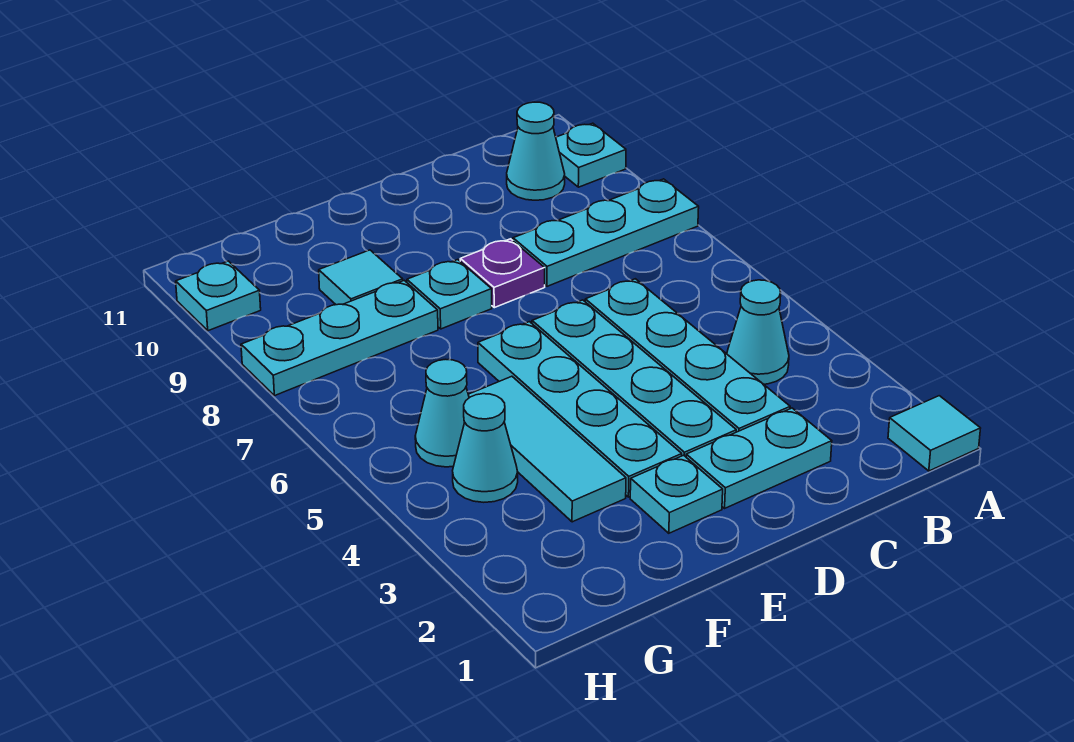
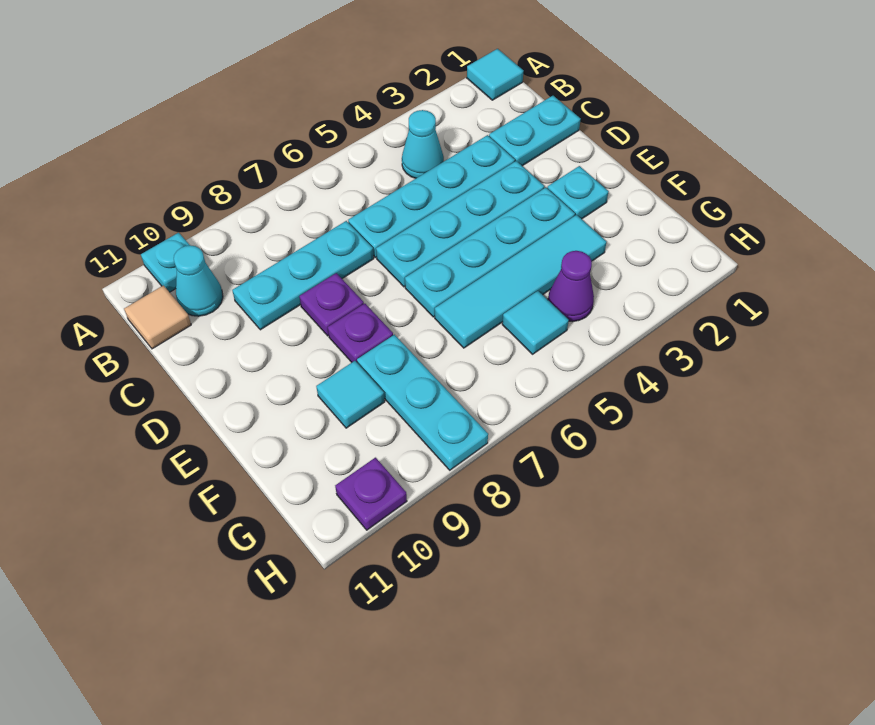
cyan plate A8:C8 level 1 -> cyan plate C7:C9 level 1
none -> tan tile B11 level 1
cyan plate C2:D2 level 1 -> cyan plate C1:C2 level 1
cyan plate E8 level 1 -> purple plate E8 level 1
cyan tile F3:F5 level 1 -> cyan tile F3:F6 level 1
cyan cone G4 level 1 -> purple cone G4 level 1
cyan cone G5 level 1 -> cyan tile G5 level 1
cyan plate H10 level 1 -> purple plate H10 level 1

